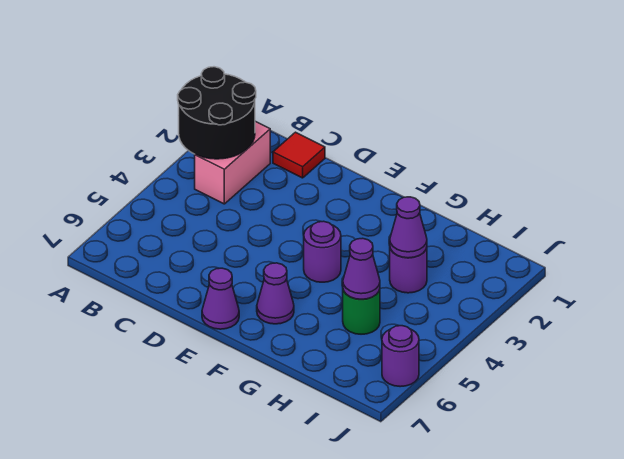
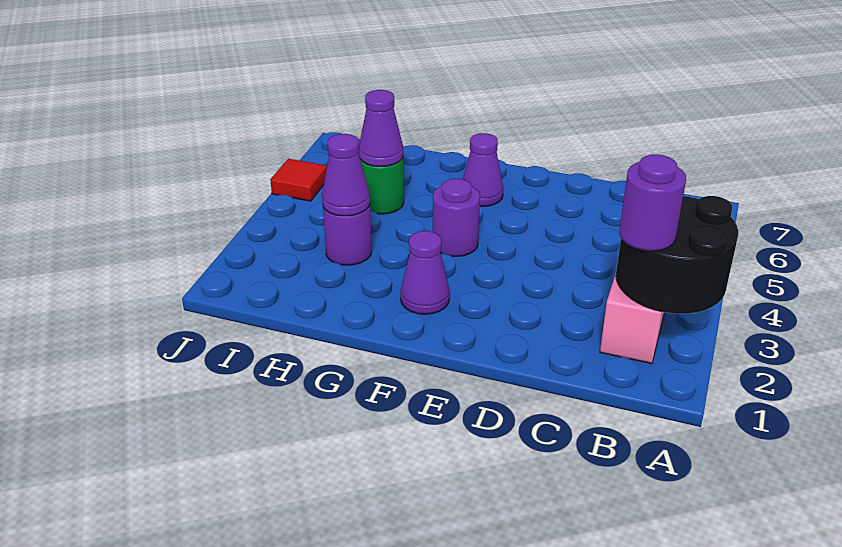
red tile C1 level 1 -> red tile J5 level 1
purple cone E7 level 1 -> purple cone F2 level 1
purple round brick J6 level 1 -> purple round brick B2 level 3

